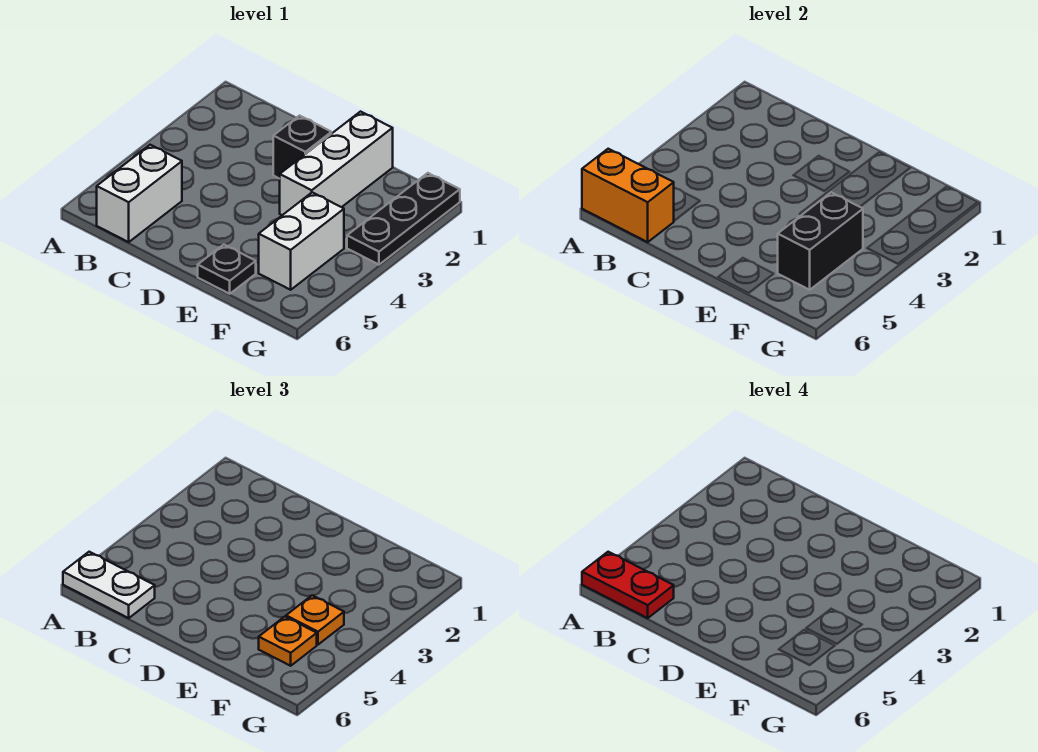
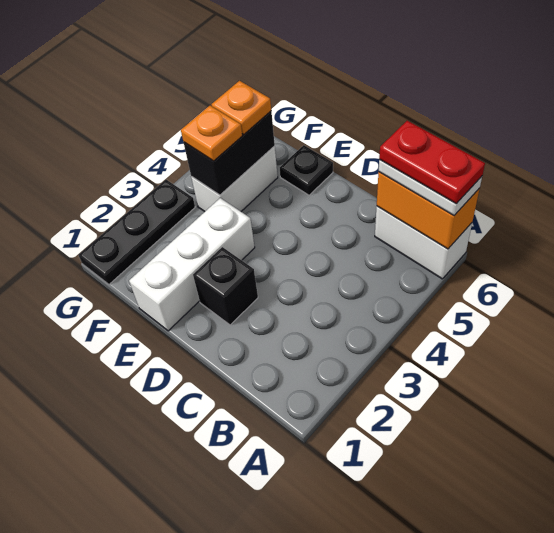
white brick B5:B6 level 1 -> white brick A6:B6 level 1

